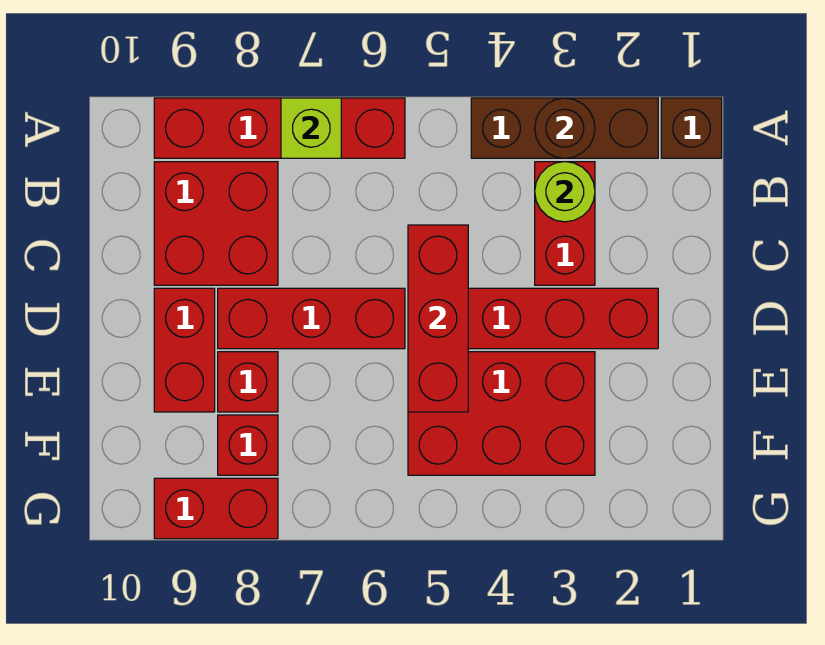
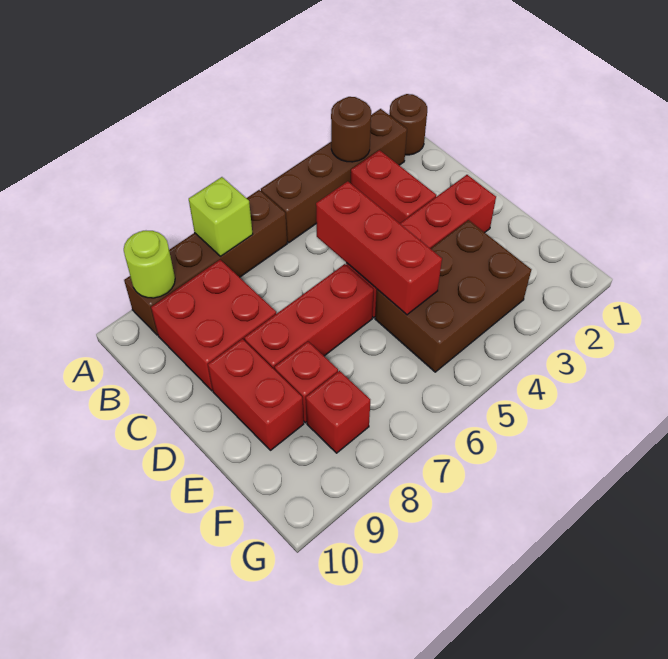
brown brick A1 level 1 -> brown round brick A1 level 1
brown brick A2:A4 level 1 -> brown brick A2:A5 level 1
red brick A6:A9 level 1 -> brown brick A6:A9 level 1
lime round brick B3 level 2 -> lime round brick A9 level 2
red brick E3:F5 level 1 -> brown brick E3:F5 level 1
red brick G8:G9 level 1 -> none

